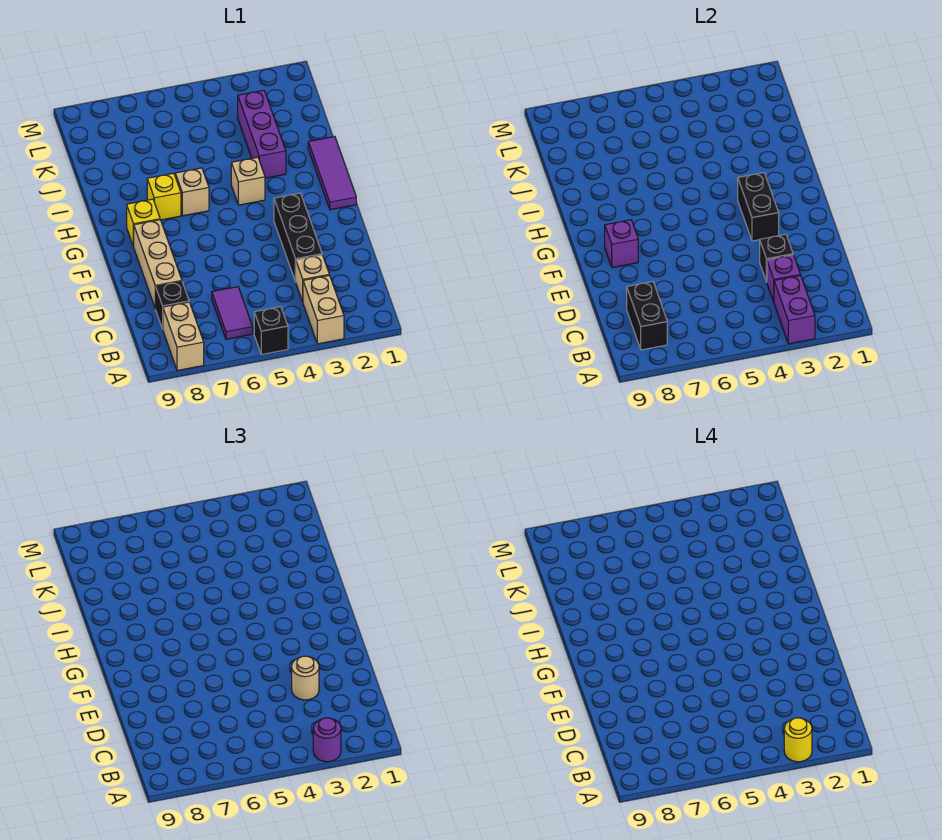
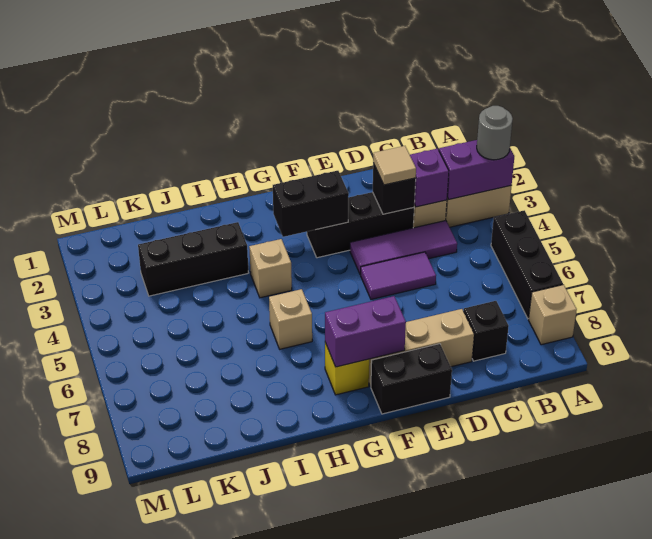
purple round brick A3 level 3 -> grey round brick A3 level 3
yellow round brick A3 level 4 -> none
black brick A5 level 1 -> black brick A5:A7 level 1
tan brick A8:B8 level 1 -> tan brick A8 level 1
purple tile B6:C6 level 1 -> purple tile D5:E5 level 1
black brick B8:C8 level 2 -> black brick E9:F9 level 1
tan round brick D3 level 3 -> tan tile D3 level 3
purple brick F8 level 2 -> purple brick F8:G8 level 2
purple tile G1:I1 level 1 -> purple tile C4:E4 level 1
yellow brick H7 level 1 -> none
purple brick I3:K3 level 1 -> black brick I3:K3 level 1

